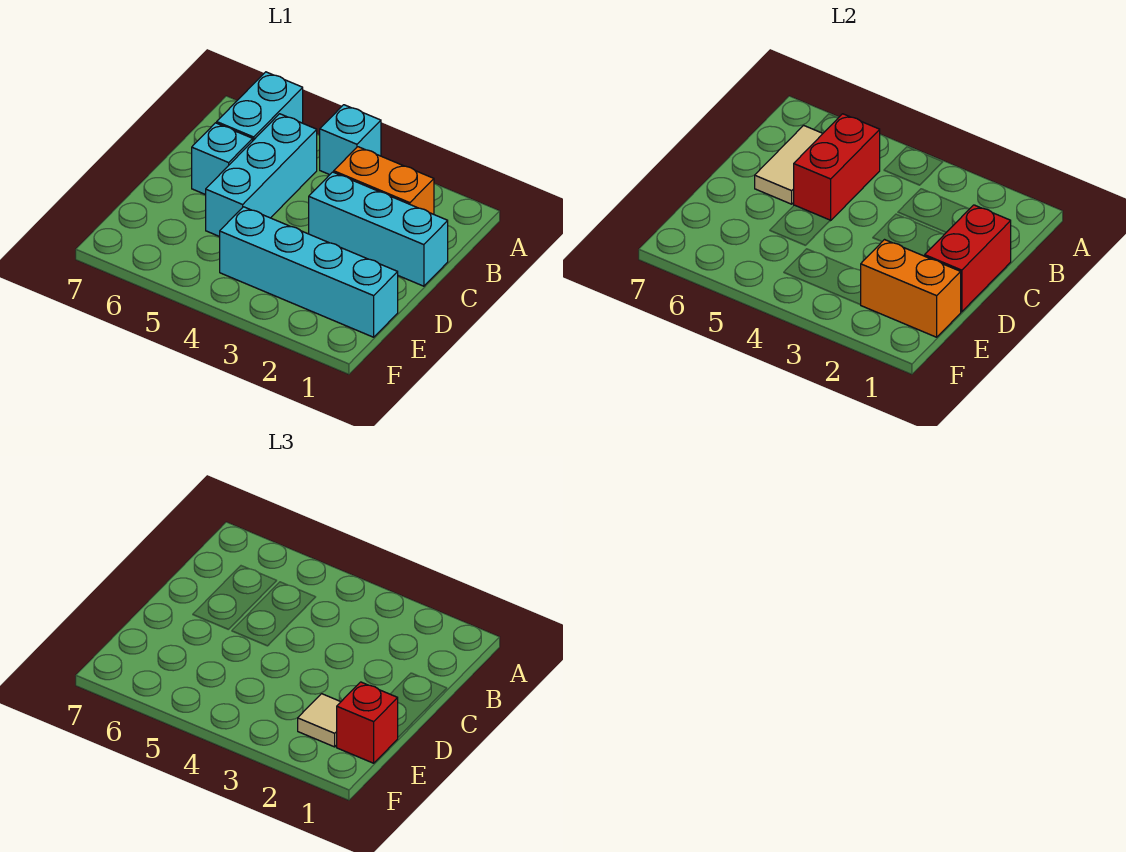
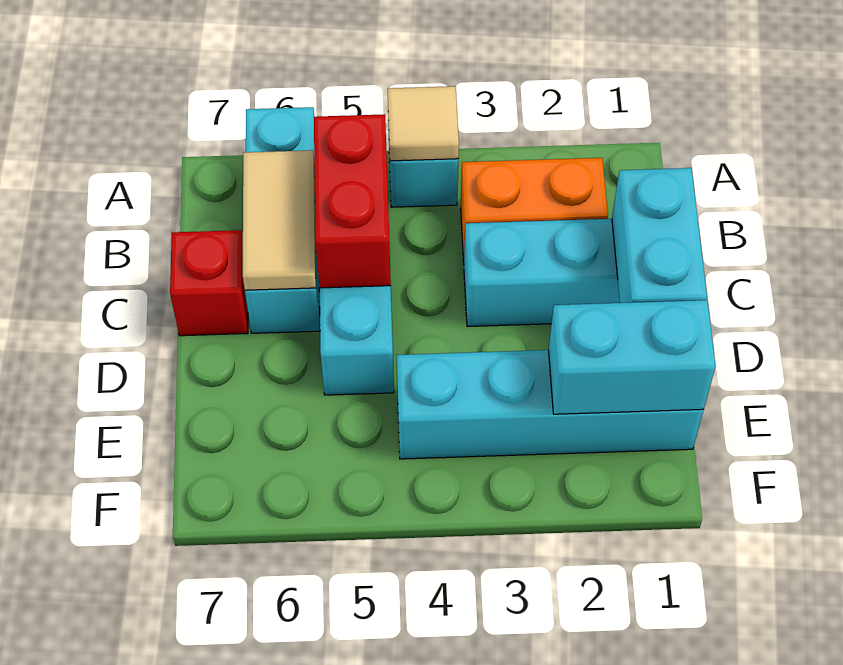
red brick C1:D1 level 2 -> cyan brick C1:D1 level 2
orange brick E1:E2 level 2 -> cyan brick E1:E2 level 2
red brick E1 level 3 -> red brick C7 level 1
tan tile E2 level 3 -> tan tile A4 level 2

